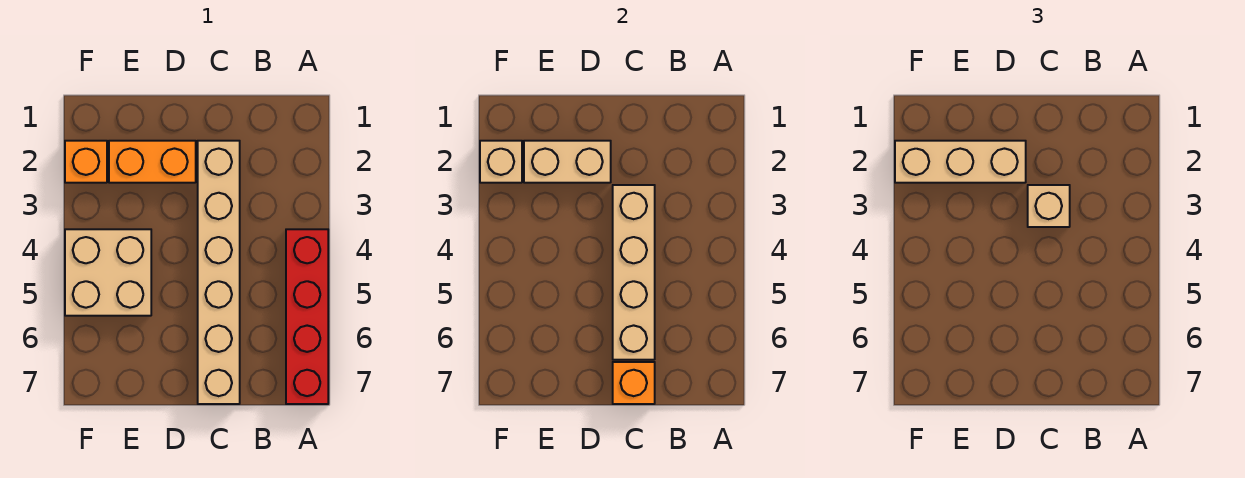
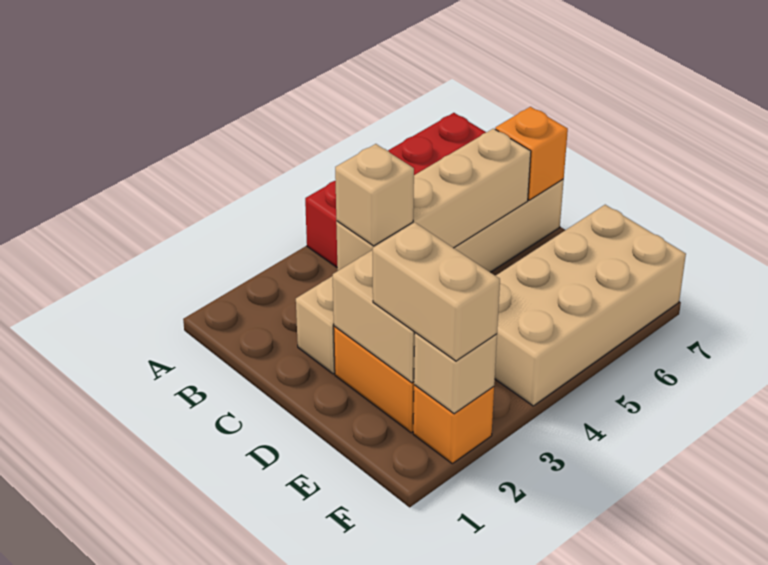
tan brick D2:F2 level 3 -> tan brick E2:F2 level 3
tan brick E4:F5 level 1 -> tan brick E4:F7 level 1

